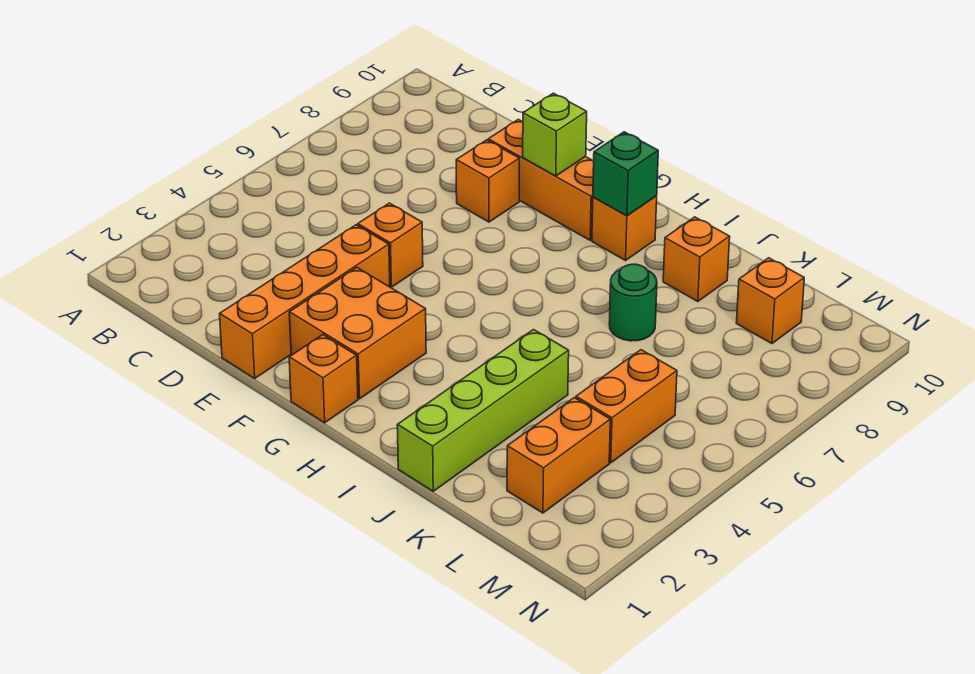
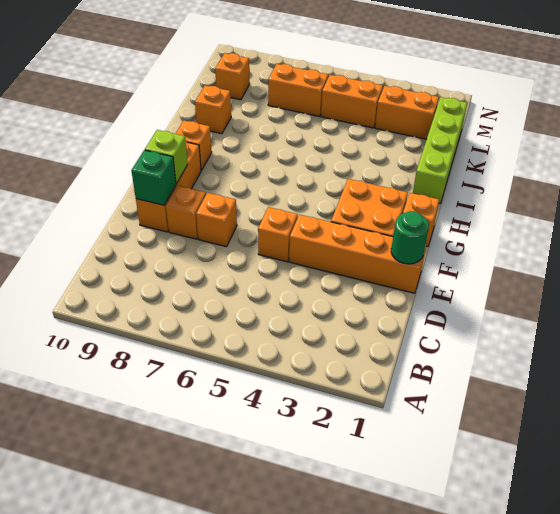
none -> orange brick E7 level 1
green brick H9 level 2 -> green brick E9 level 2
lime brick J1:J4 level 1 -> lime brick I1:L1 level 1
green round brick J7 level 1 -> green round brick E1 level 2
none -> orange brick L6:L7 level 1

